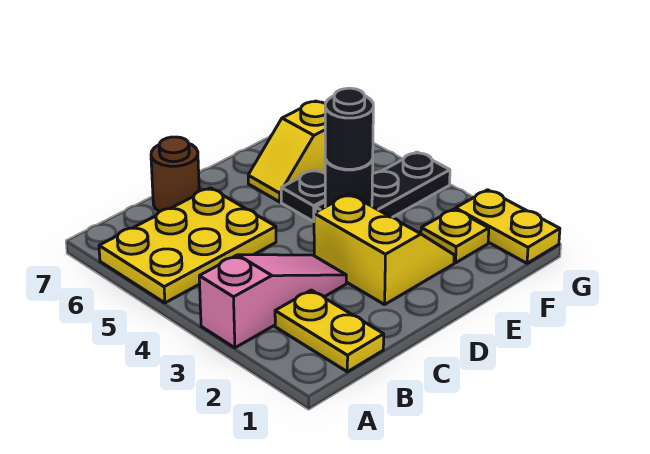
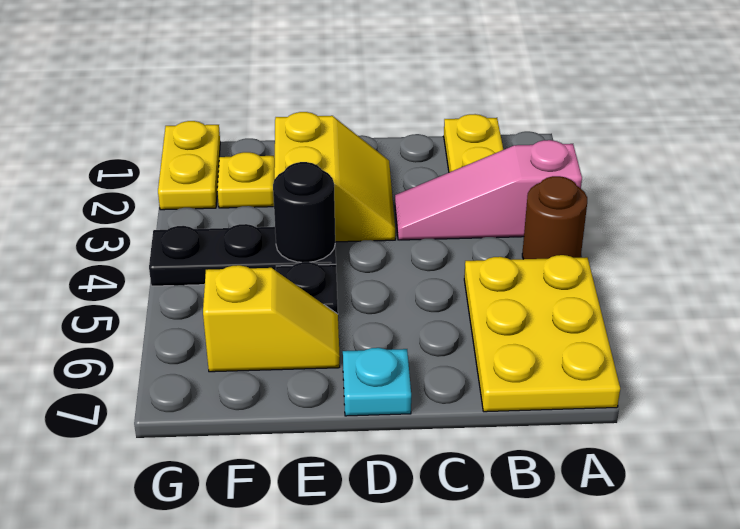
yellow plate A5:C6 level 1 -> yellow plate A5:B7 level 1
brown round brick C7 level 1 -> brown round brick A4 level 1
yellow slope D2:E3 level 1 top D -> yellow slope D2:E3 level 1 top E
none -> cyan plate D7 level 1
black round brick E4 level 3 -> none

